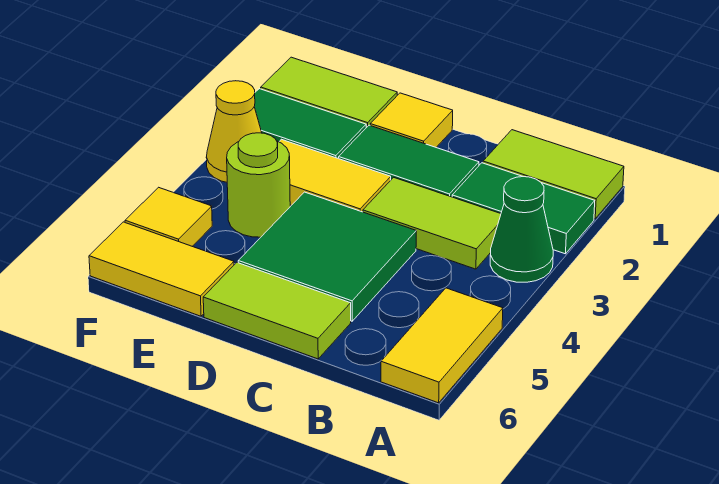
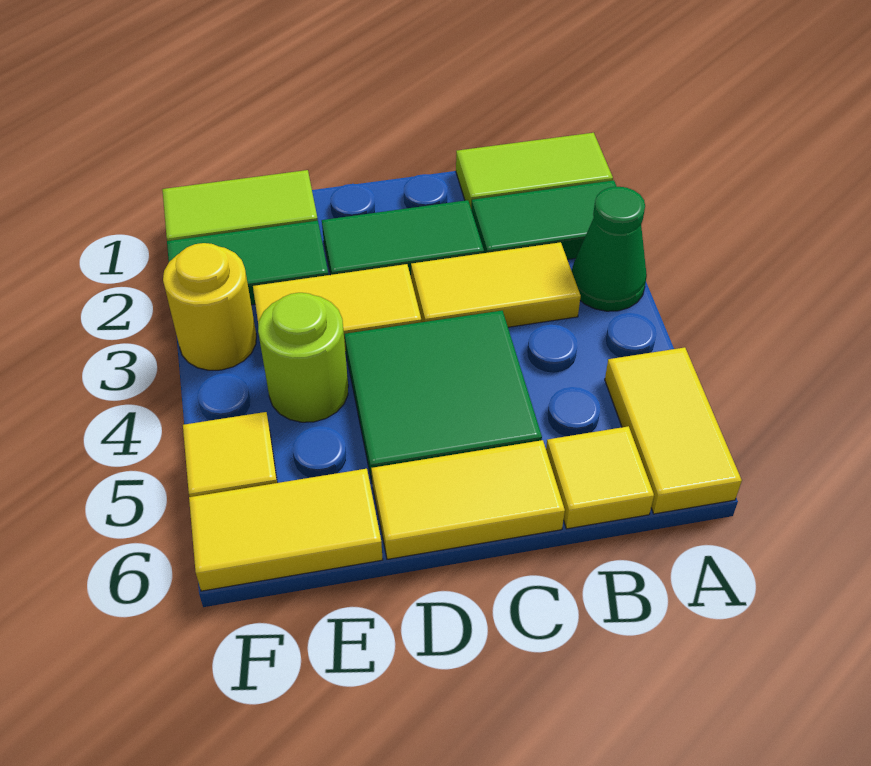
lime tile B3:C3 level 1 -> yellow tile B3:C3 level 1
lime tile C6:D6 level 1 -> yellow tile C6:D6 level 1
yellow tile D1 level 1 -> yellow tile B6 level 1
yellow cone F3 level 1 -> yellow round brick F3 level 1

